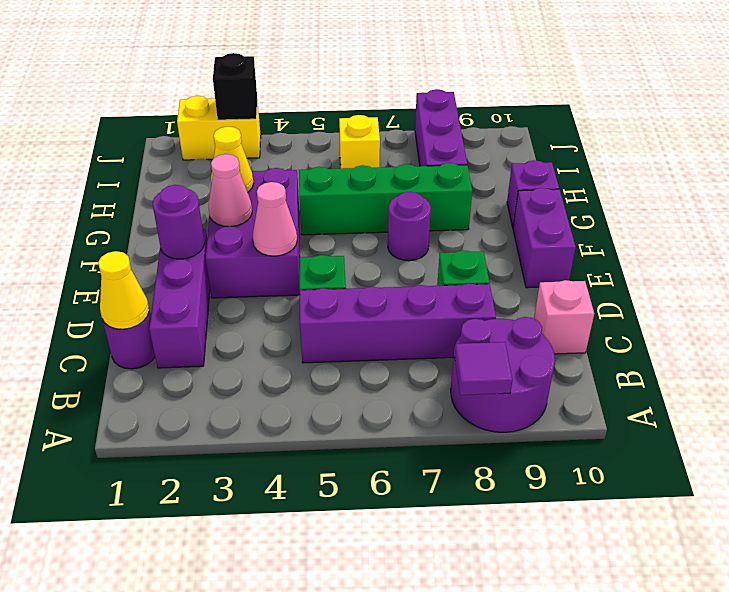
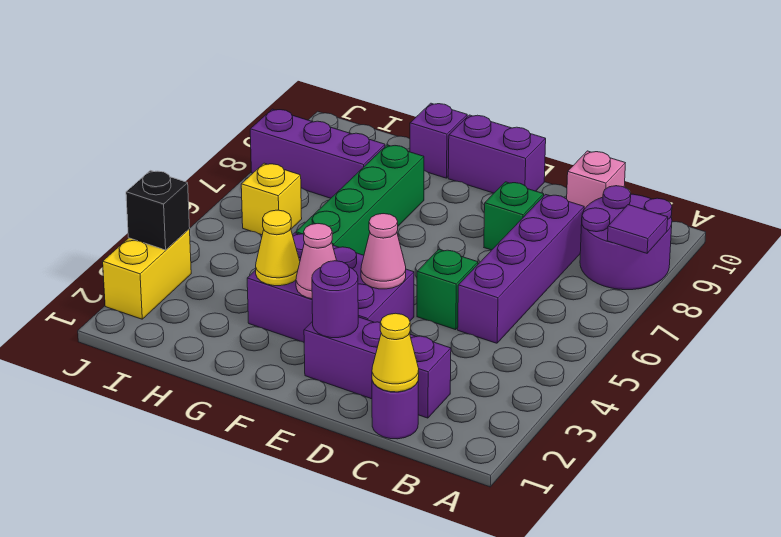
purple round brick F7 level 1 -> none

